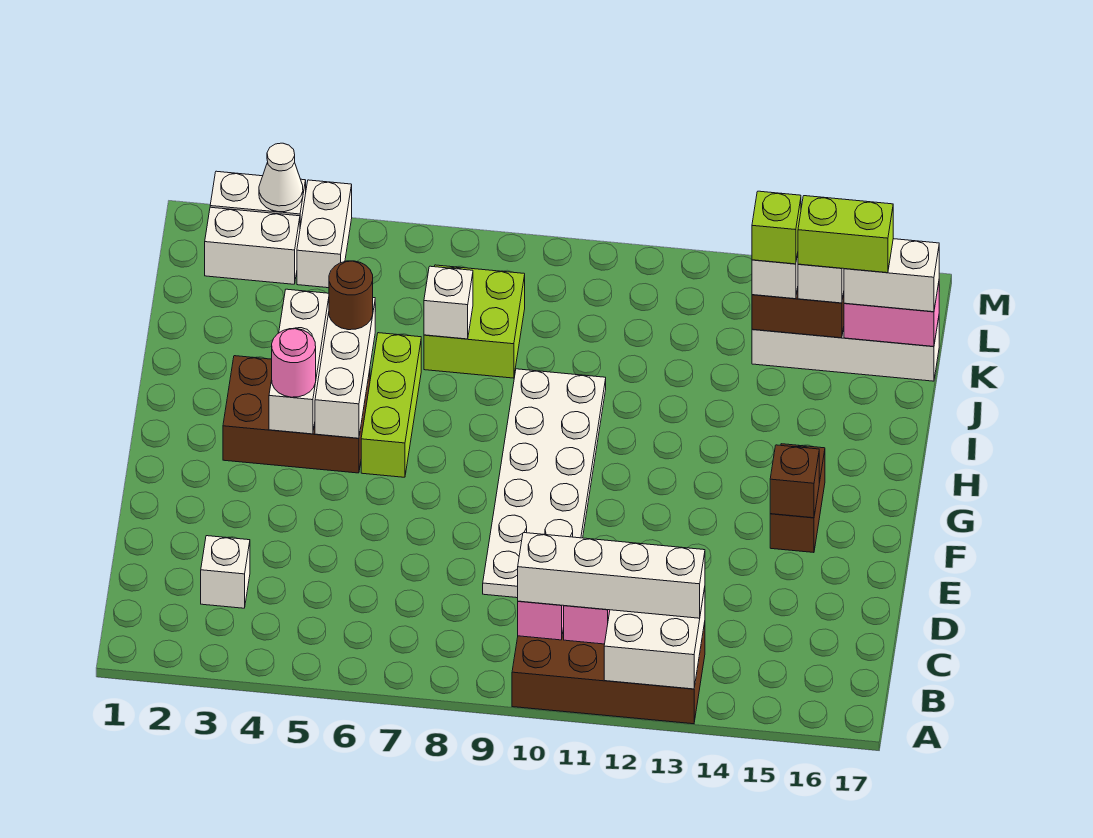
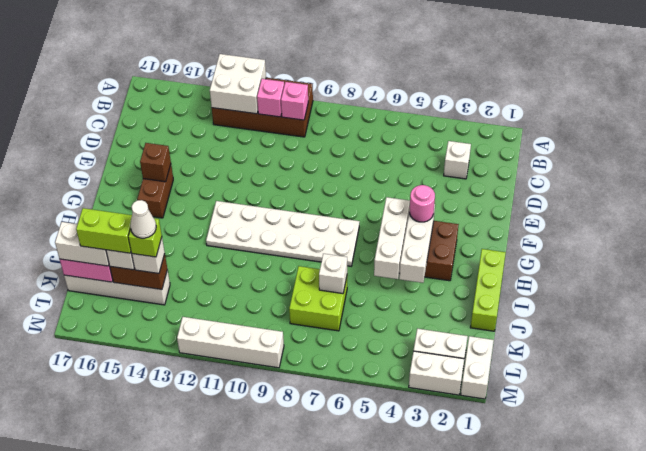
white brick B10:B13 level 3 -> white brick M9:M12 level 1
white plate D9:I10 level 1 -> white plate G7:H12 level 1
lime brick G6:I6 level 1 -> lime brick H1:J1 level 1
brown round brick I5 level 3 -> none
white brick L4:M4 level 1 -> white brick L1:M1 level 1
white cone M3 level 2 -> white cone K14 level 5

